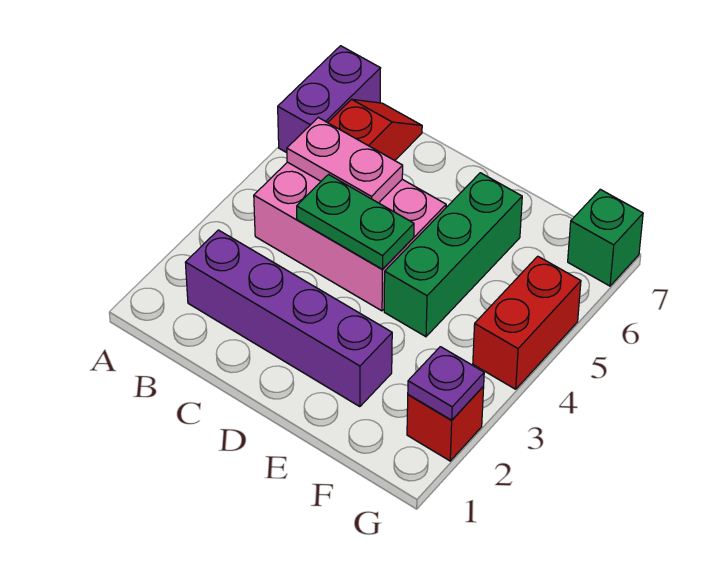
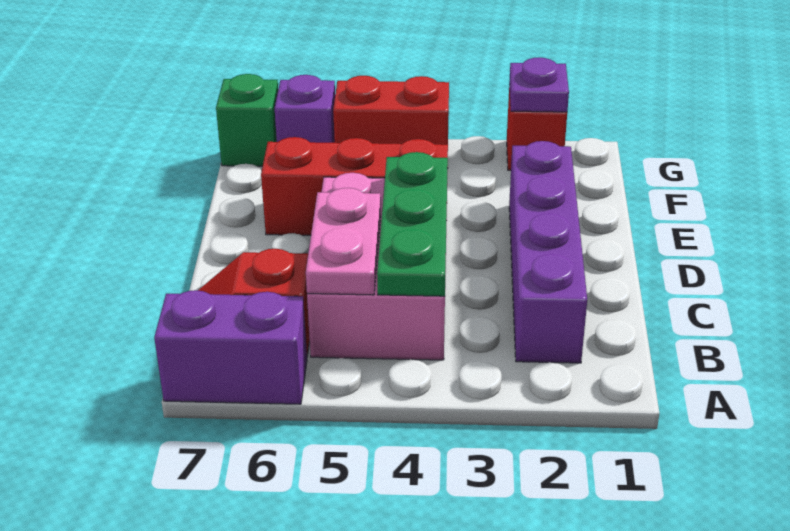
green plate C4:D4 level 2 -> green plate B4:D4 level 2
green brick E4:E6 level 1 -> red brick E4:E6 level 1
none -> purple brick G6 level 1

